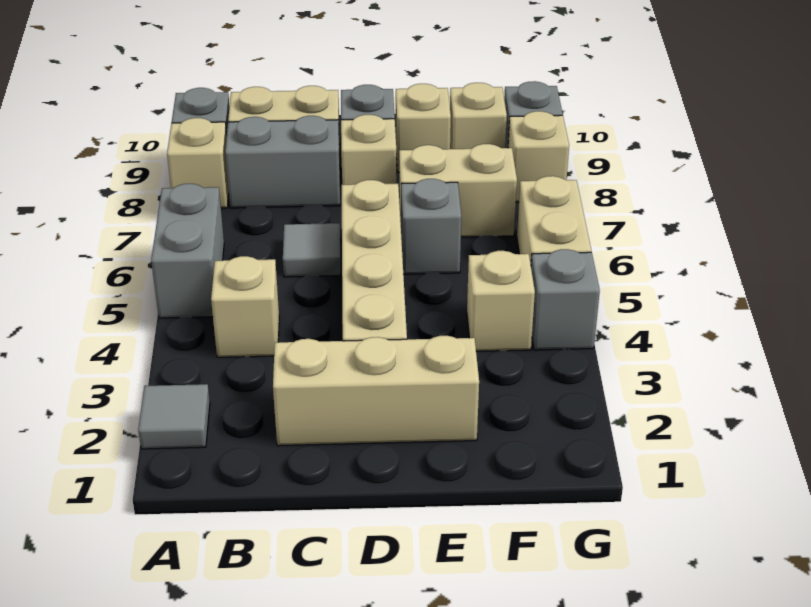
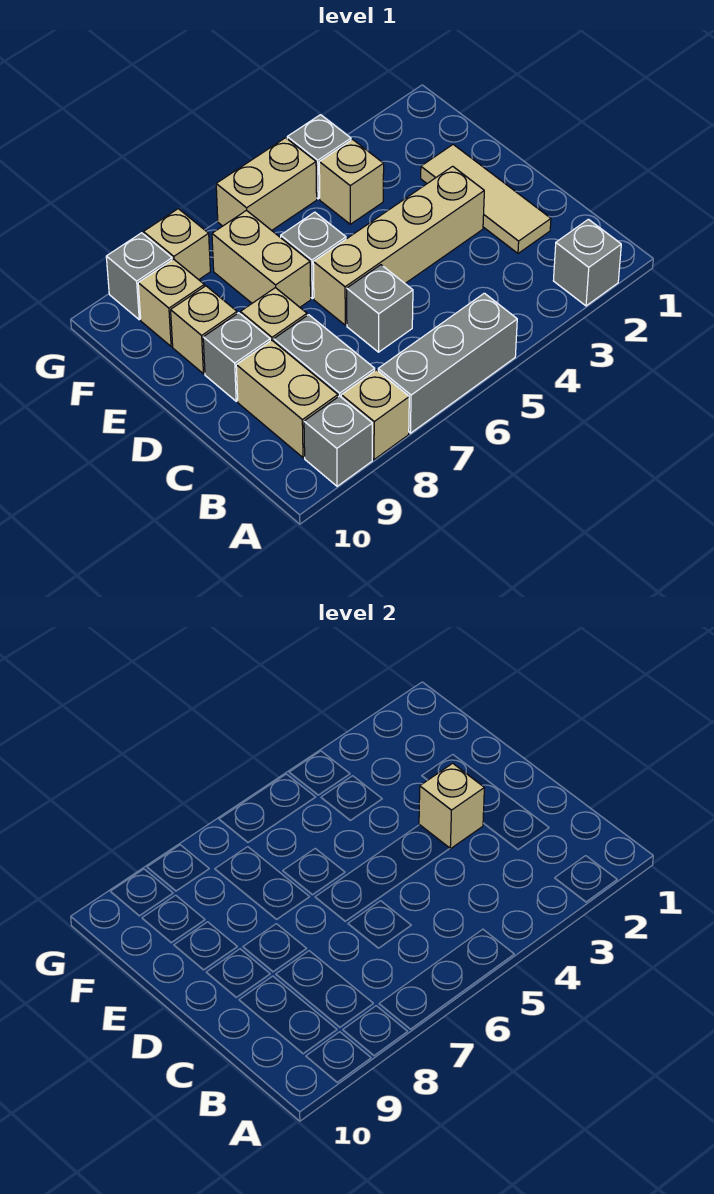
grey tile A2 level 1 -> grey brick A2 level 1
grey brick A5:A6 level 1 -> grey brick A5:A7 level 1
tan brick B4 level 1 -> tan brick D3 level 2
tan brick C2:E2 level 1 -> tan tile C2:E2 level 1
grey tile C6 level 1 -> grey brick C6 level 1

